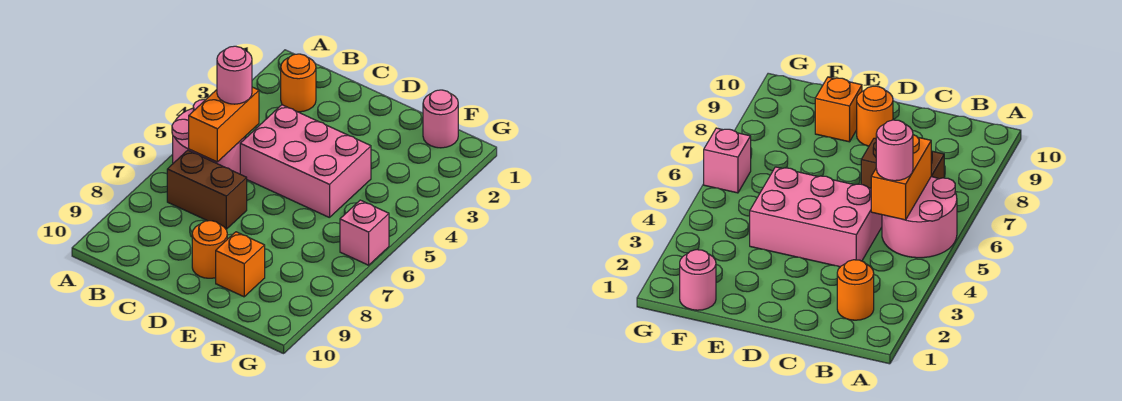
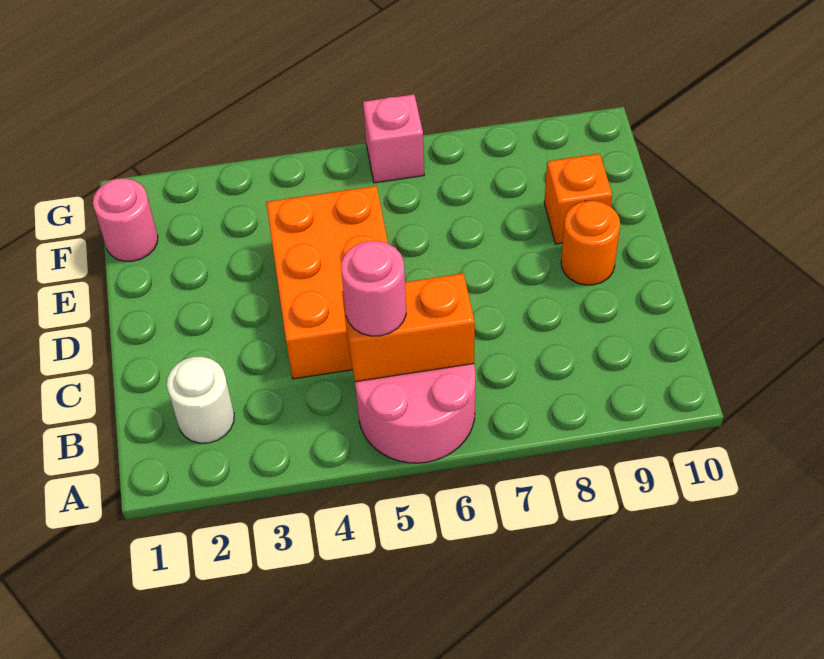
orange round brick B2 level 1 -> white round brick B2 level 1
brown brick B7:C7 level 1 -> none
pink brick C4:E5 level 1 -> orange brick C4:E5 level 1

